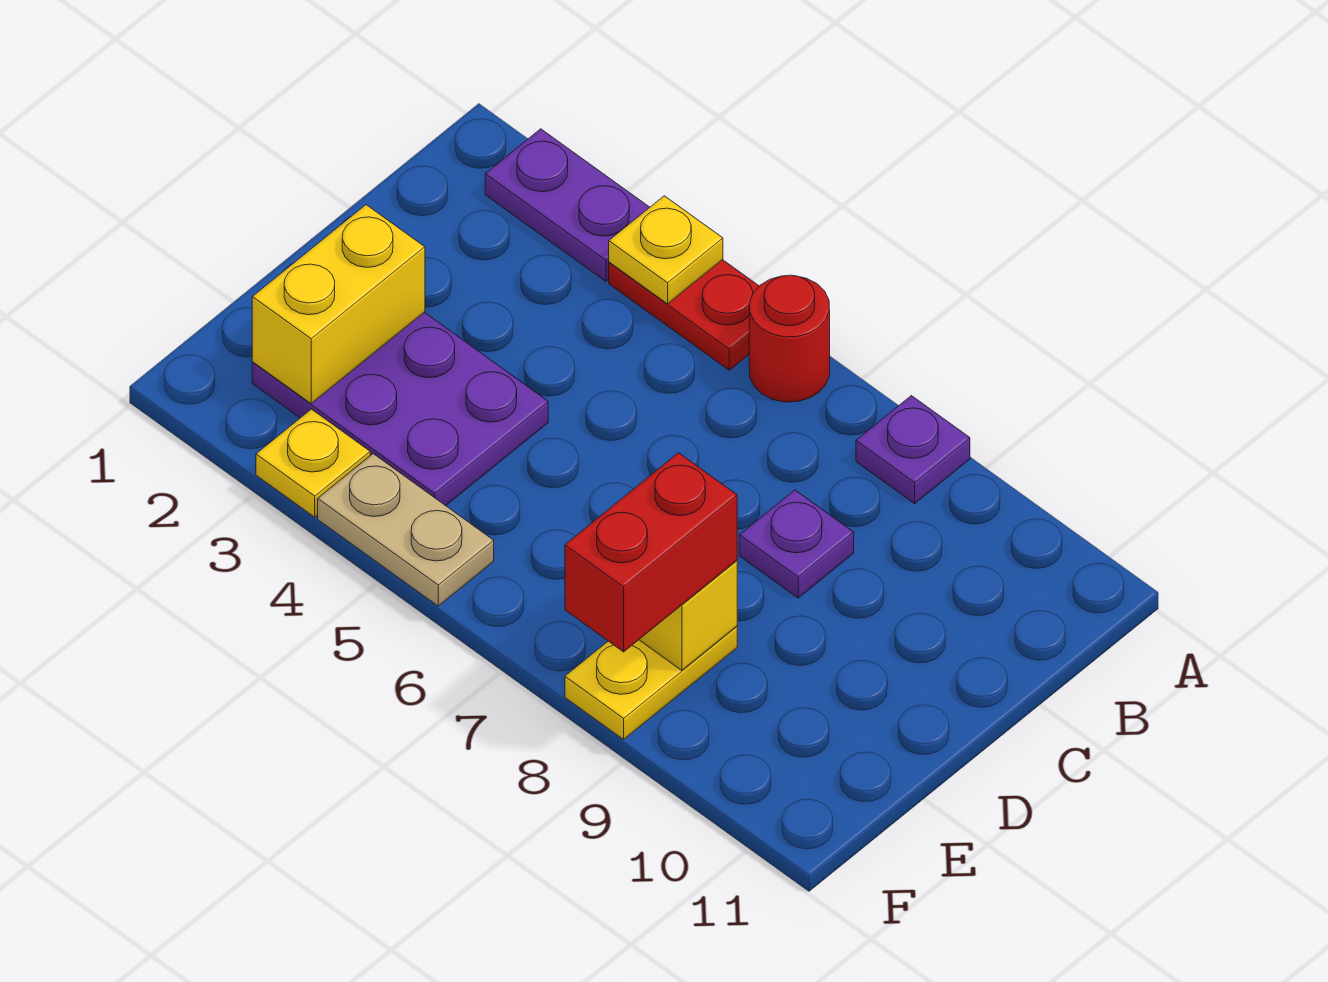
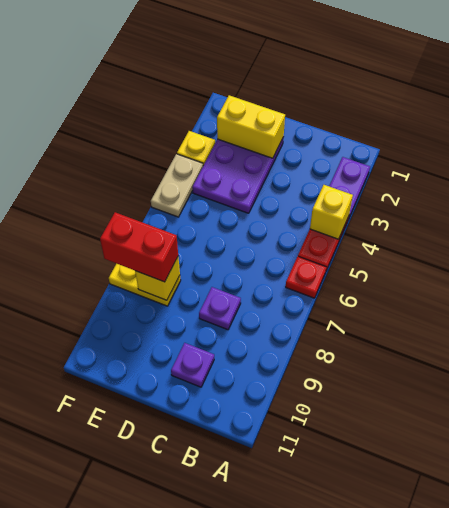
yellow plate A4 level 2 -> yellow brick A4 level 2
red round brick A6 level 1 -> red plate A6 level 1
purple plate A8 level 1 -> purple plate C10 level 1

